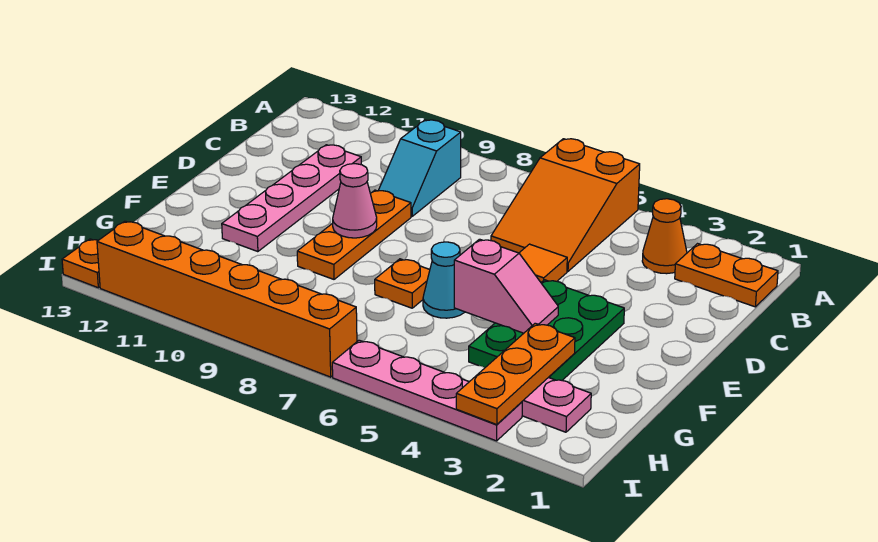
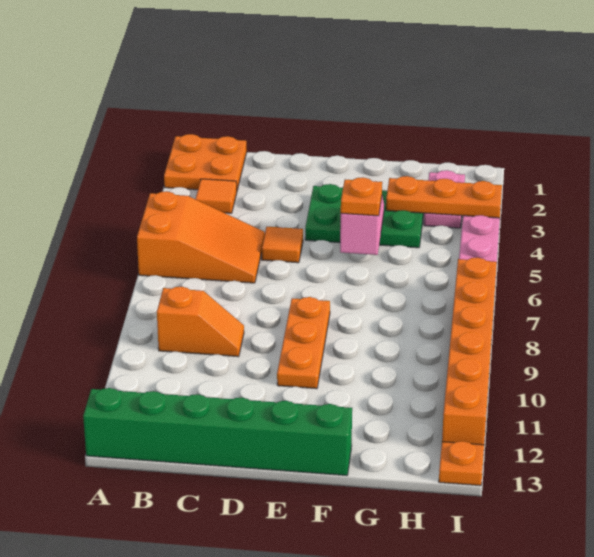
none -> green brick A13:F13 level 1
orange plate B1:B2 level 1 -> orange plate A1:B2 level 1
orange cone B3 level 1 -> orange tile B3 level 1
cyan slope B9:C9 level 1 top B -> orange slope B9:C9 level 1 top B
pink plate C11:F11 level 1 -> none
orange plate D9:F9 level 1 -> orange plate E8:E10 level 1
pink cone E9 level 2 -> none
cyan cone F6 level 1 -> none
orange plate F7 level 1 -> orange plate F5 level 3

